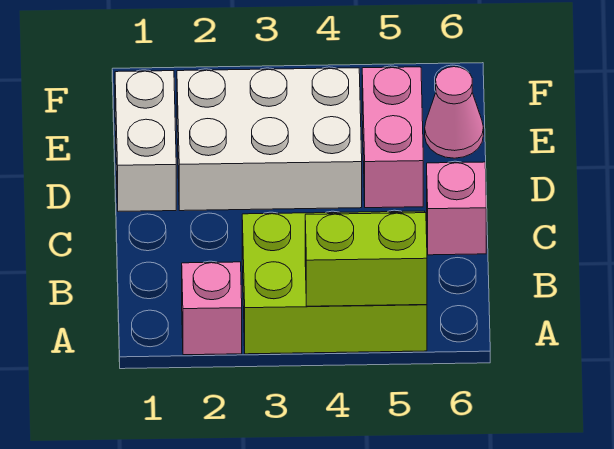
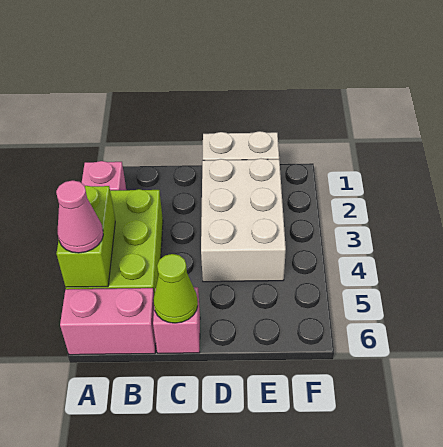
none -> lime cone C6 level 2
pink brick D5:E5 level 1 -> pink brick A6:B6 level 1
pink cone E6 level 1 -> pink cone A5 level 3

